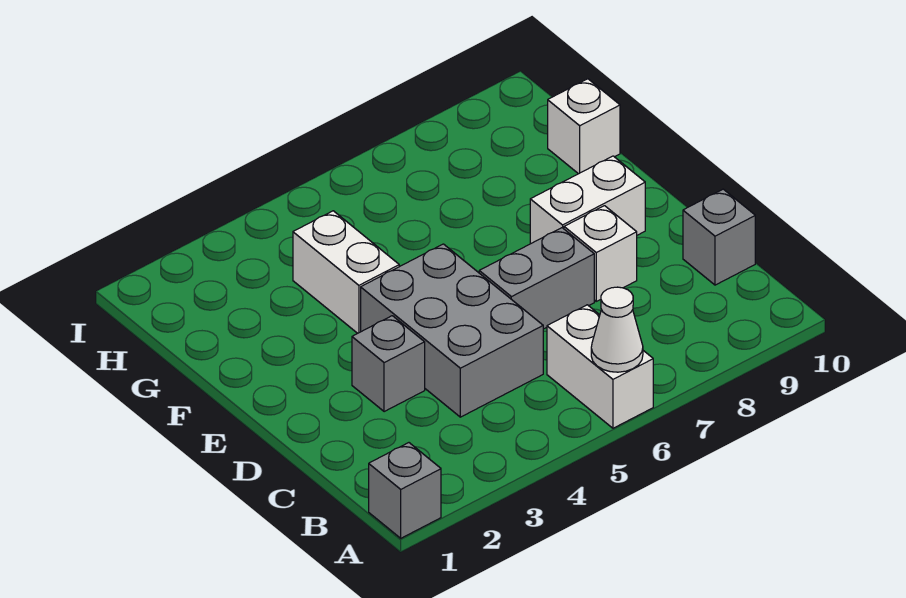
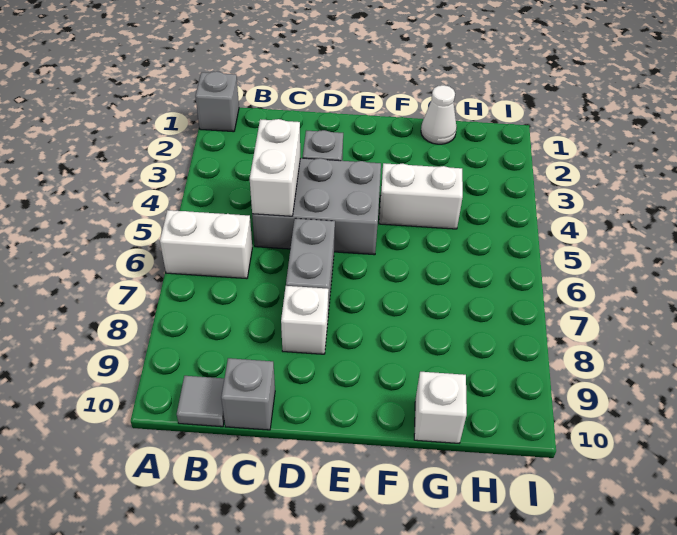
white cone A6 level 2 -> white cone G1 level 1
none -> grey tile B10 level 1
white brick E8:E9 level 1 -> white brick C4:C5 level 2

